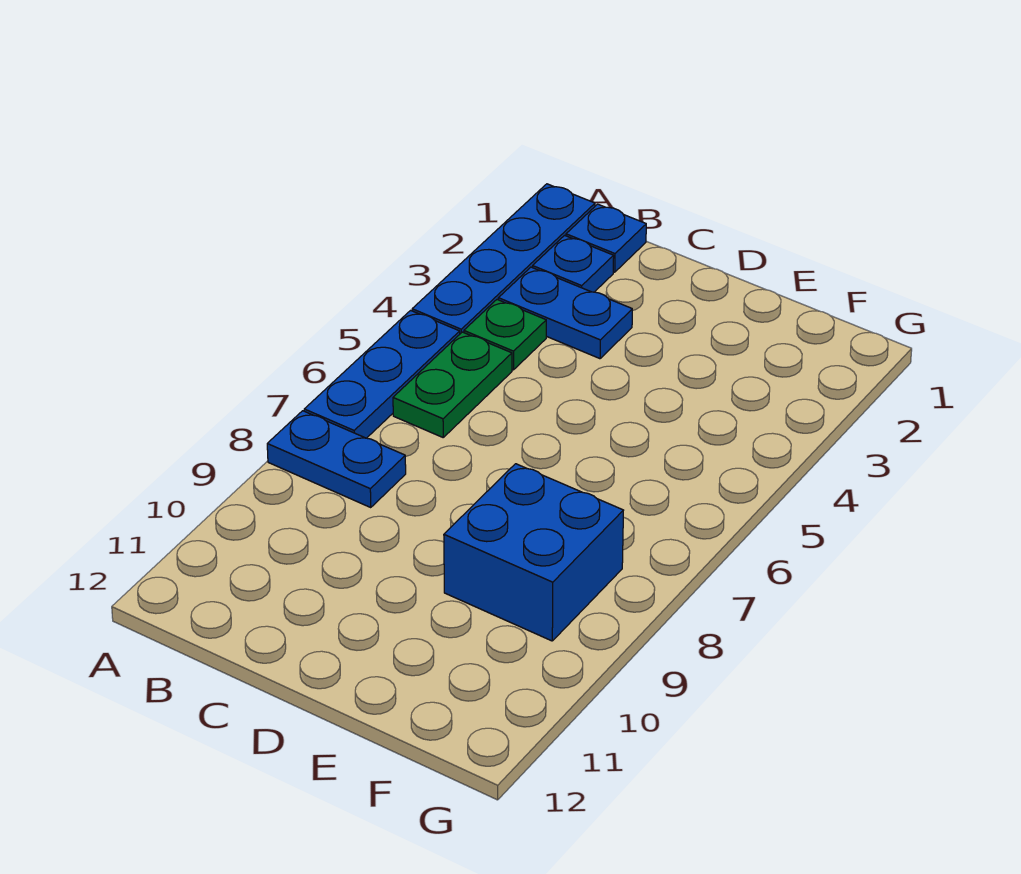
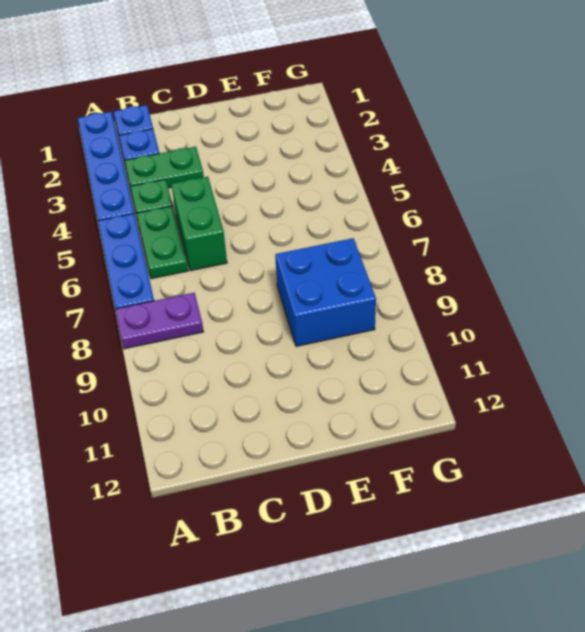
blue plate A8:B8 level 1 -> purple plate A8:B8 level 1
blue plate B3:C3 level 1 -> green plate B3:C3 level 1
none -> green brick C5:C6 level 1

